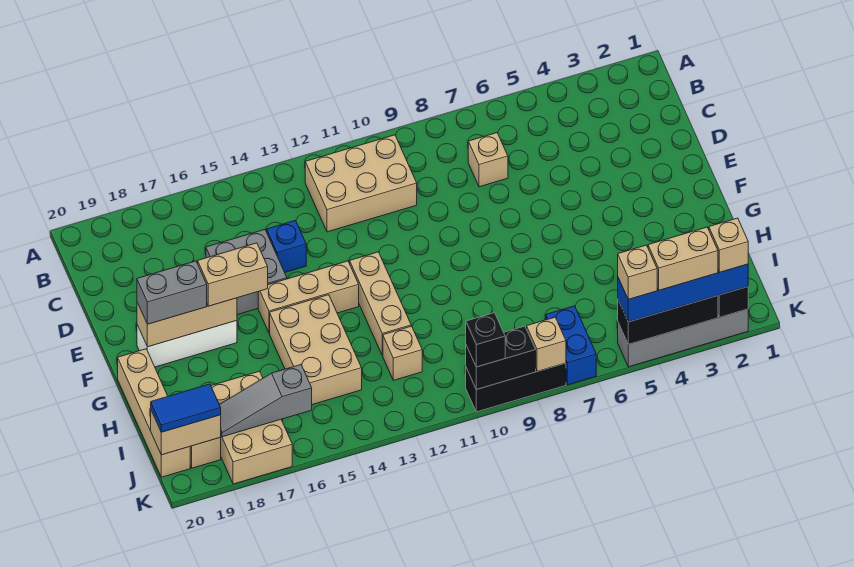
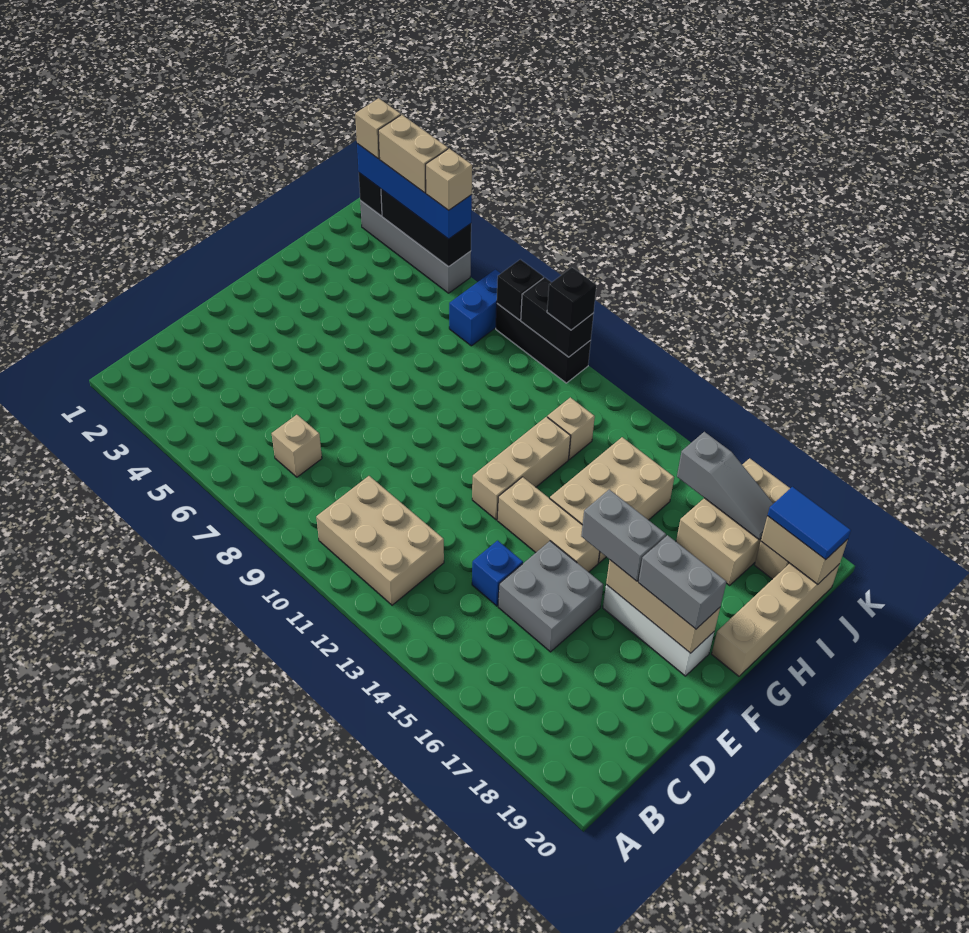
tan brick F16:F17 level 3 -> grey brick F16:F17 level 3
tan brick K8 level 2 -> black brick K8 level 2

